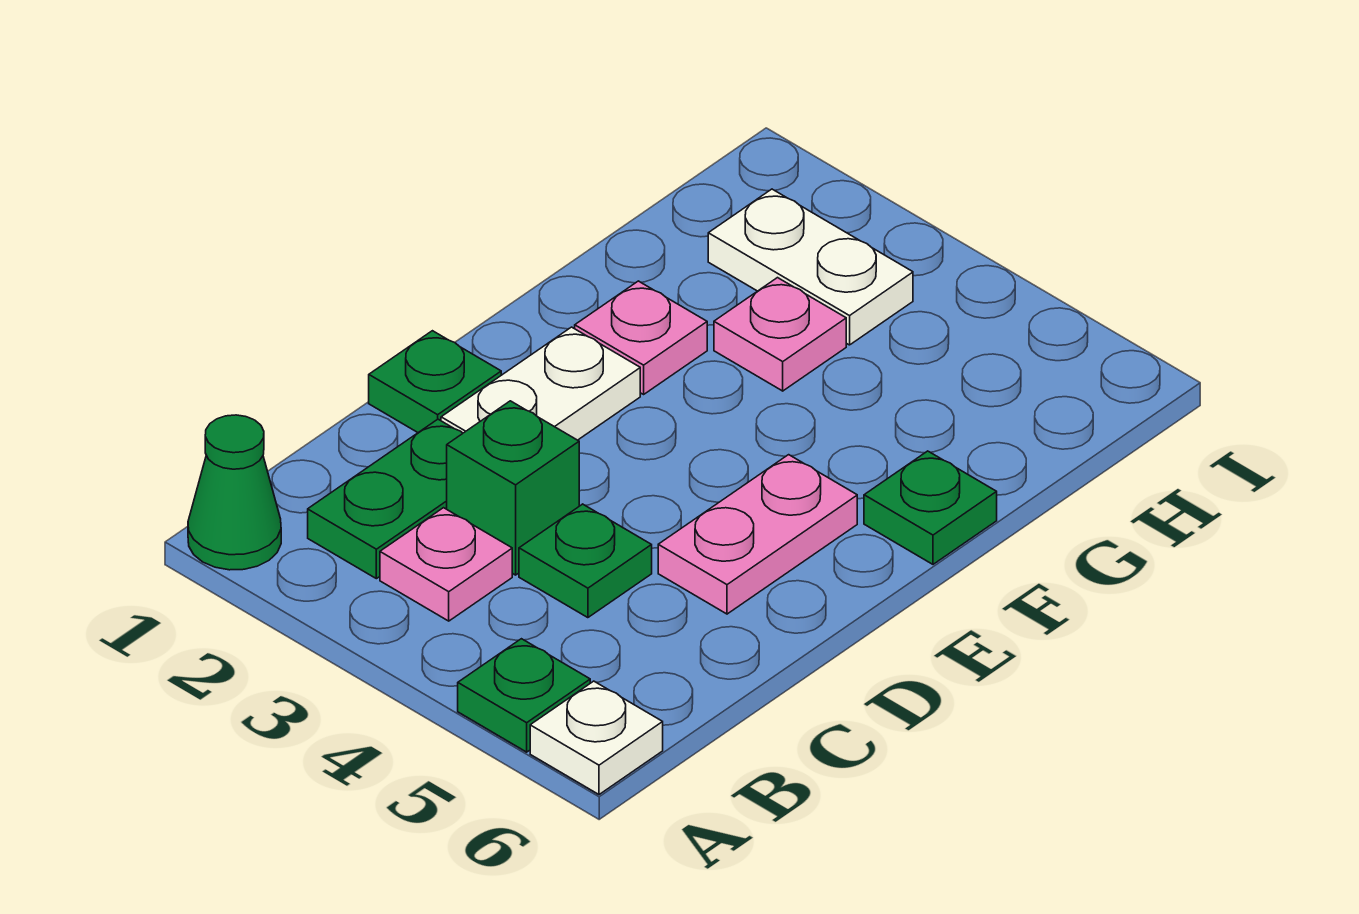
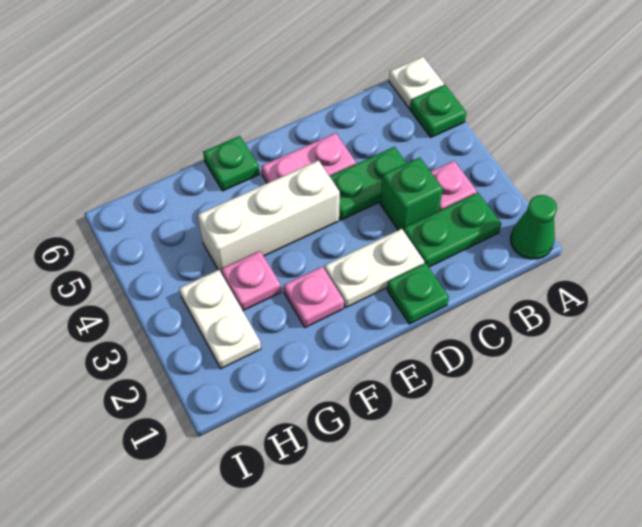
green plate C4 level 1 -> green plate C4:D4 level 1
none -> white brick E4:G4 level 1

